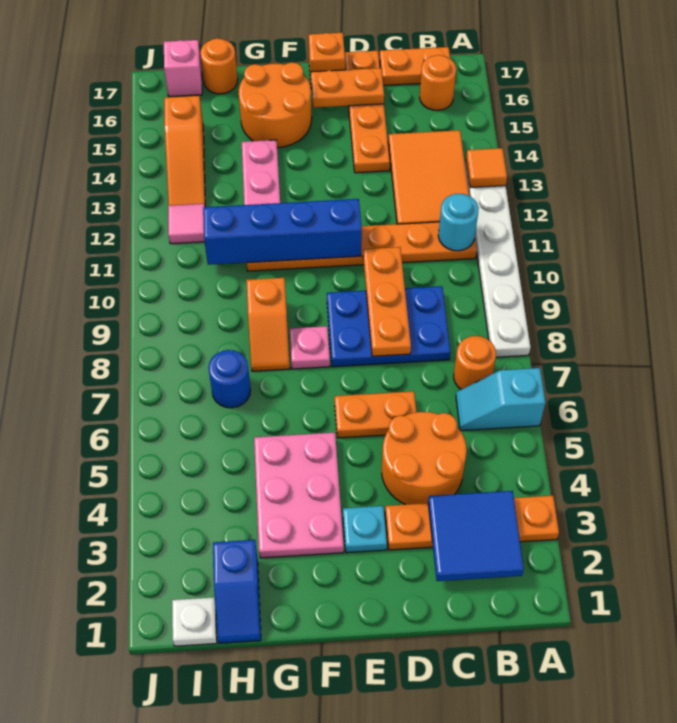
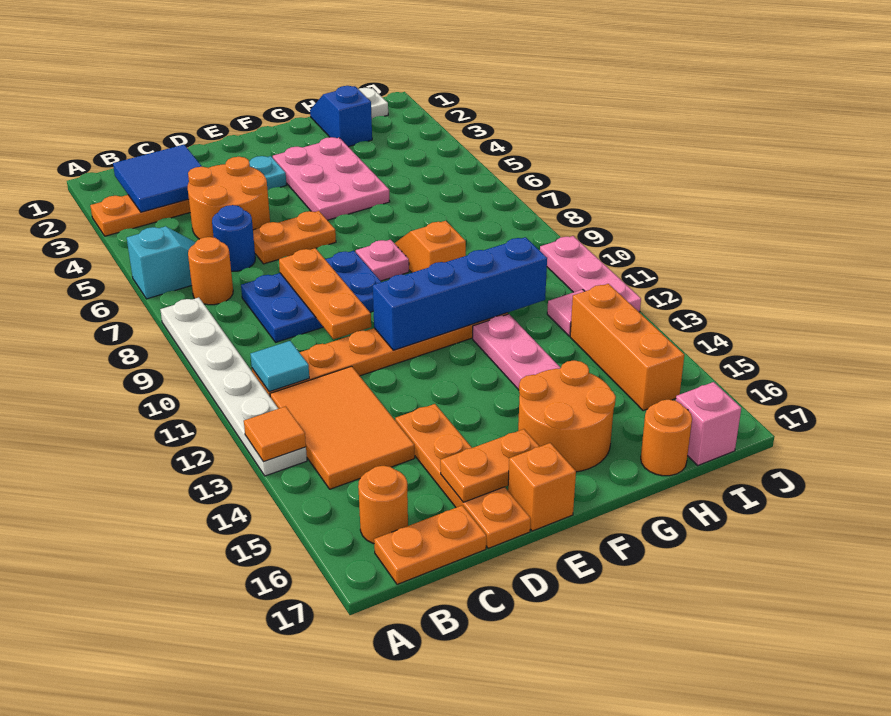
cyan round brick B11 level 2 -> cyan tile B11 level 2
blue round brick H7 level 1 -> blue round brick C6 level 1
orange slope I13:I15 level 1 top 15 -> orange brick I13:I15 level 1
none -> pink plate J10:J12 level 1

